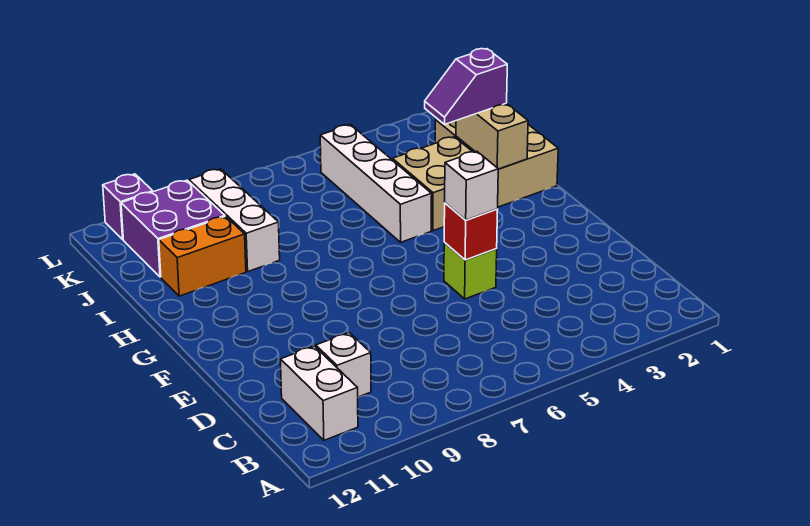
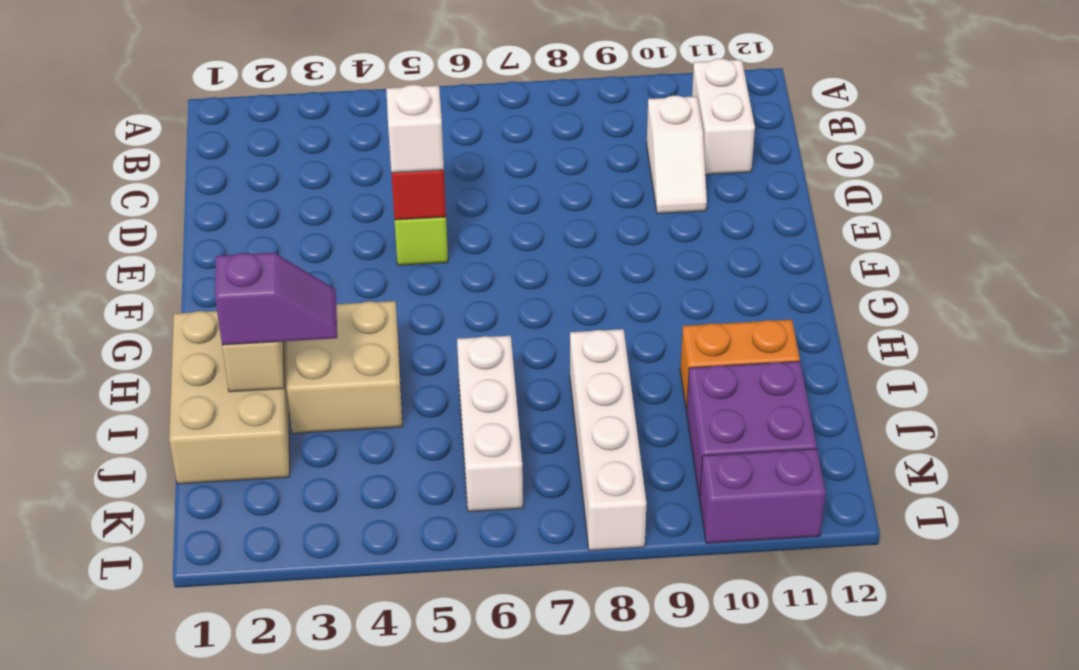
white brick H5:K5 level 1 -> white brick I8:L8 level 1
white brick I9:K9 level 1 -> white brick I6:K6 level 1
purple brick L11 level 1 -> purple brick L10:L11 level 1

